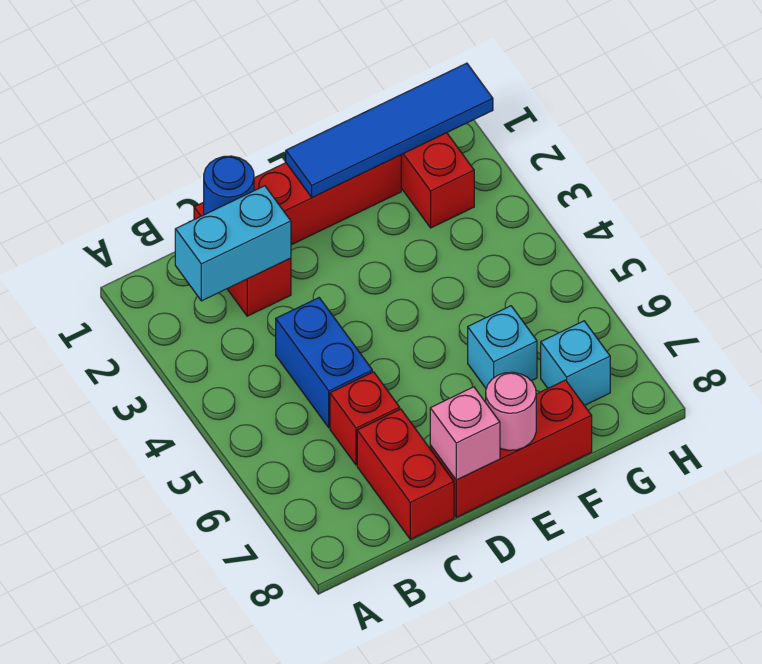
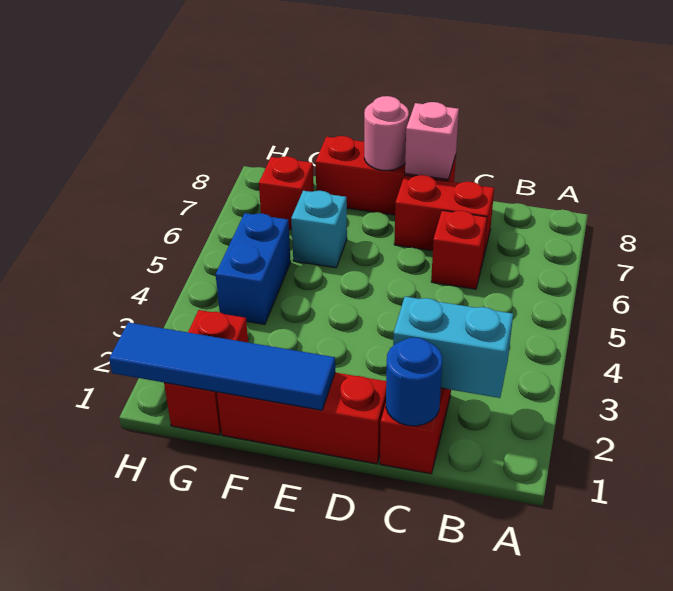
blue brick C4:C5 level 1 -> blue brick G4:G5 level 1
red brick C7:C8 level 1 -> red brick C7:D7 level 1
cyan brick G7 level 1 -> red brick G7 level 1

